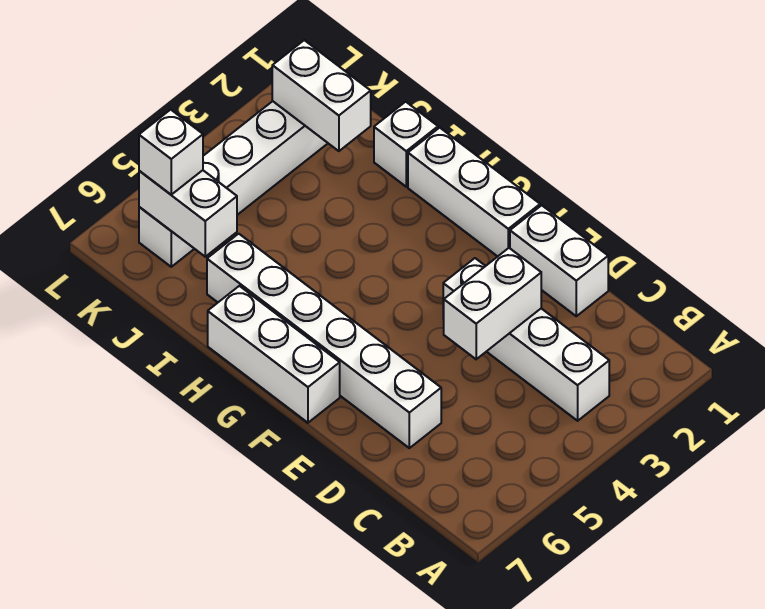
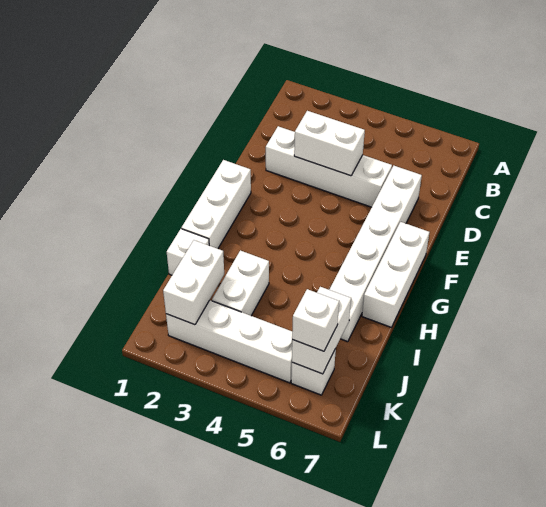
white brick B3:E3 level 1 -> white brick D2:D5 level 1
white brick D1:E1 level 1 -> white brick I3:J3 level 1

